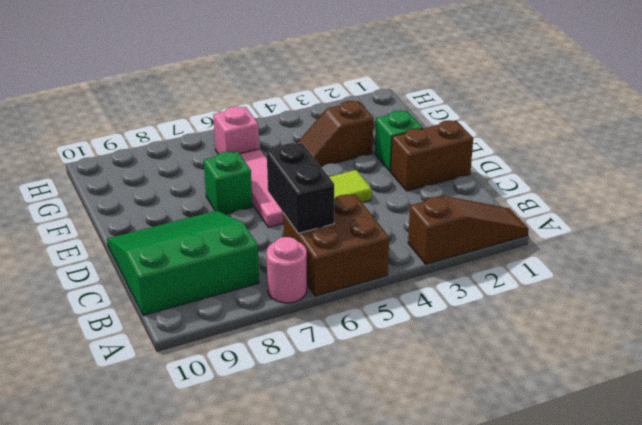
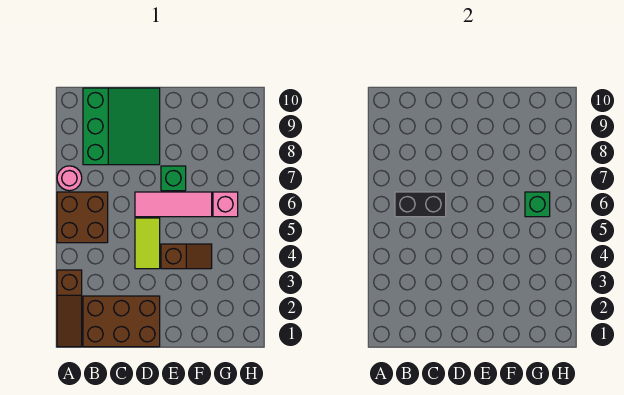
brown brick D1:D2 level 1 -> brown brick B1:D2 level 1
green brick E2 level 1 -> green brick G6 level 2
brown slope F3:F4 level 1 top 3 -> brown slope E4:F4 level 1 top E

